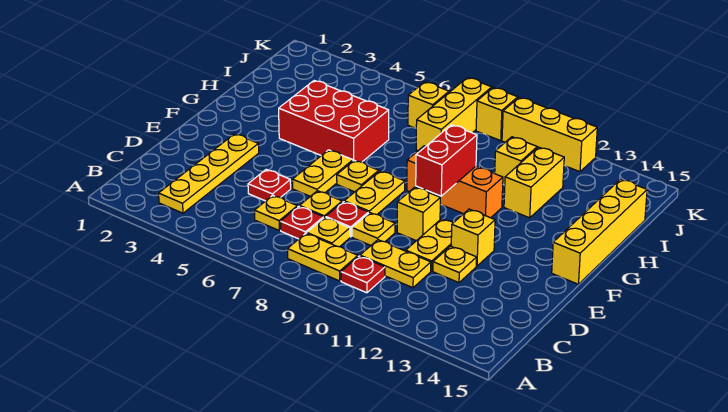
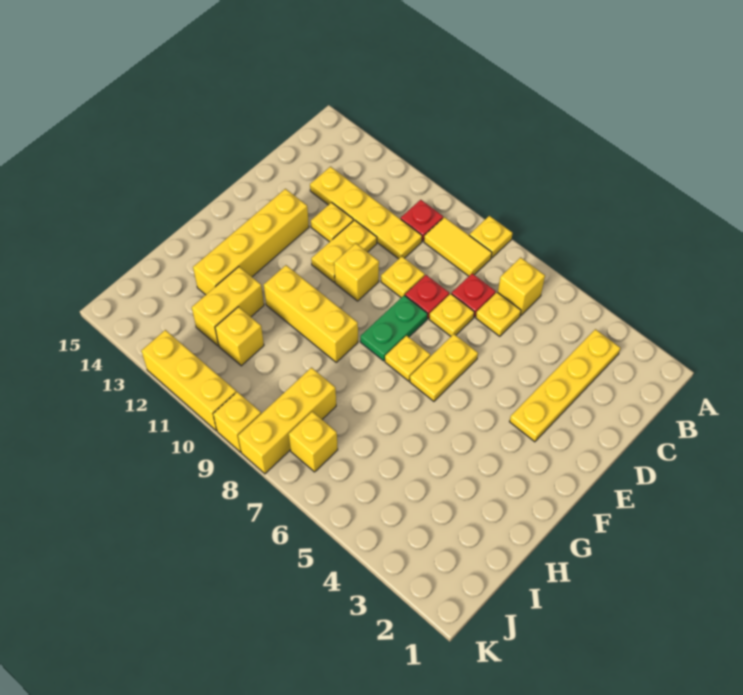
yellow plate B8:B9 level 1 -> yellow tile B8:B9 level 1
yellow plate C8 level 1 -> yellow plate A8 level 1
yellow plate C10:C11 level 1 -> yellow plate C10:C13 level 1
red plate D5 level 1 -> none
yellow plate E8:F8 level 1 -> green plate E8:F8 level 1
yellow brick E12 level 1 -> yellow brick B6 level 1
red brick F10:G10 level 2 -> none
yellow brick F15:I15 level 1 -> yellow brick E13:H13 level 1
red brick G4:H6 level 1 -> none
orange brick G9:G11 level 1 -> yellow brick G9:G11 level 1

